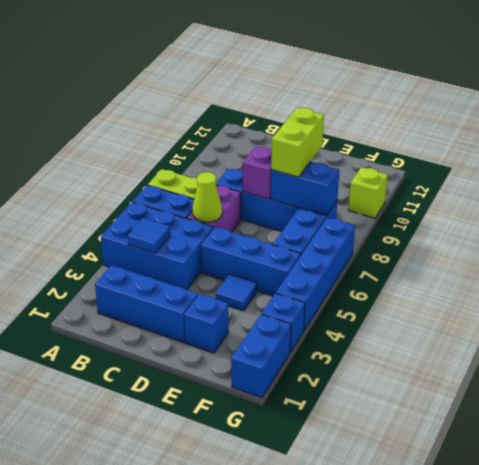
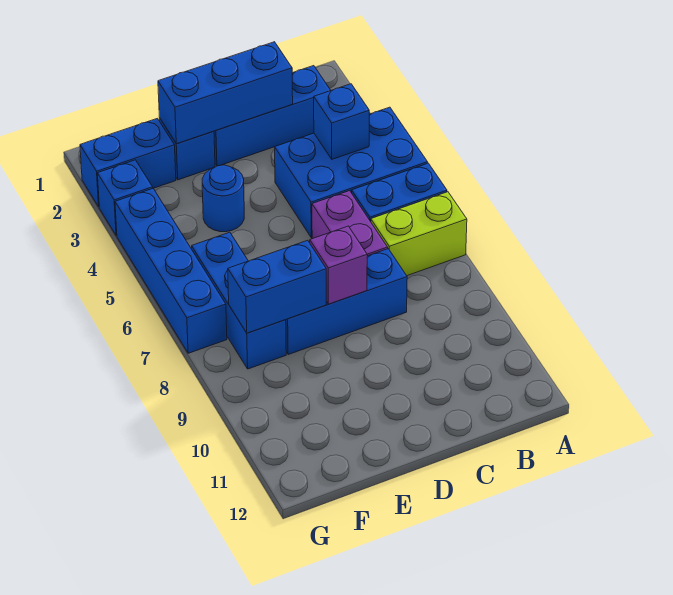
blue tile B4 level 2 -> blue brick B4 level 2
lime cone C6 level 2 -> none
blue brick D5:F5 level 1 -> blue brick C2:E2 level 2
blue tile E4 level 1 -> blue round brick E4 level 1
lime brick E8:E9 level 3 -> none
blue brick G1:G2 level 1 -> blue brick F2:G2 level 1
lime brick G10 level 1 -> none

